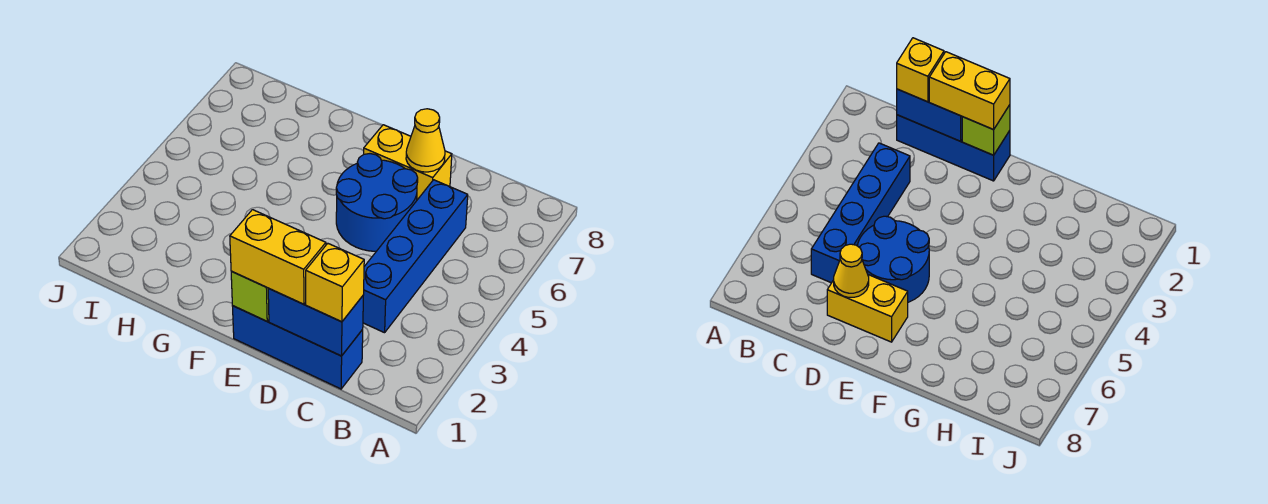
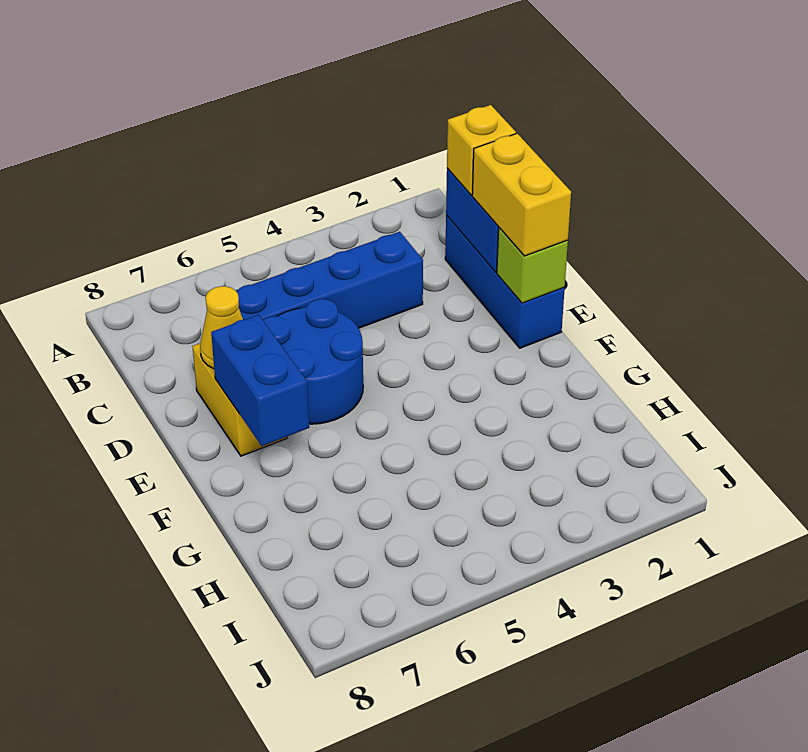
none -> blue brick E7:F7 level 2

